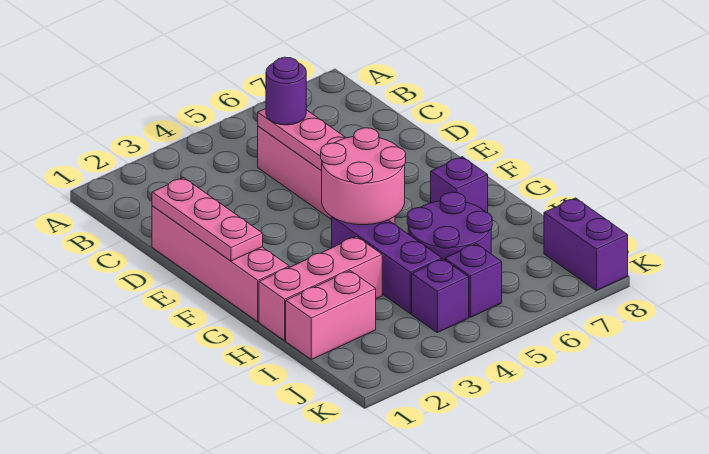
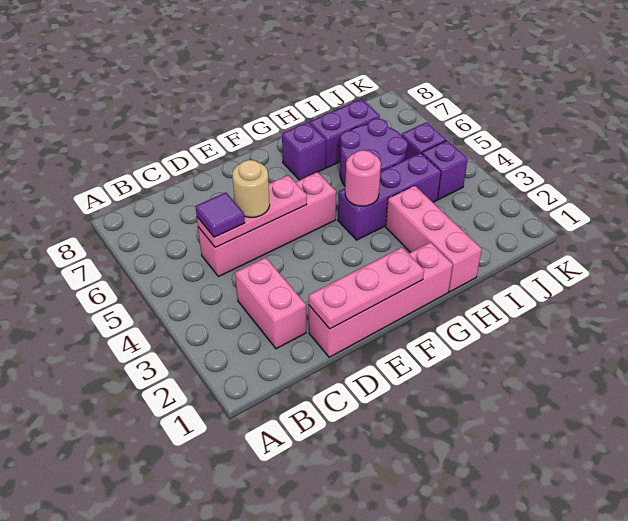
purple round brick C5 level 3 -> purple tile C5 level 3
none -> tan round brick D5 level 3
pink round brick F4:G5 level 2 -> pink round brick G4 level 2
pink brick I1:I2 level 1 -> pink brick C2:C3 level 1
purple brick J8:K8 level 1 -> purple brick H7:I7 level 1

